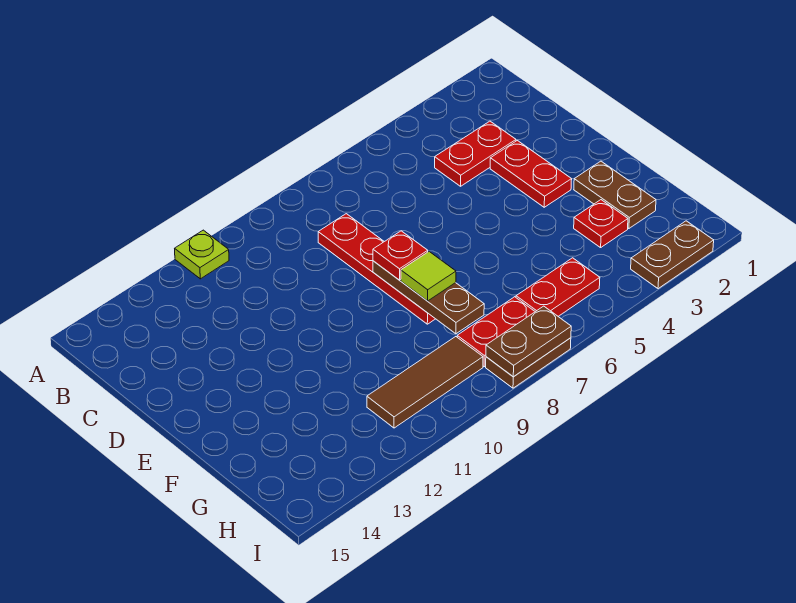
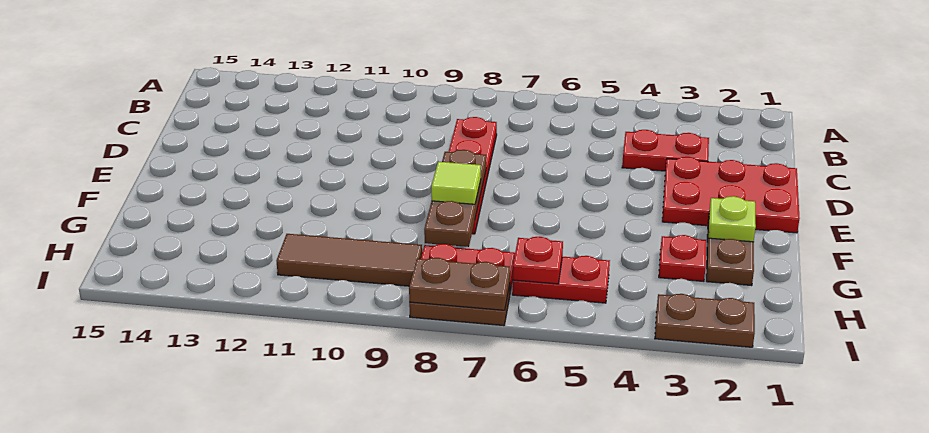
lime plate A11 level 1 -> lime plate F2 level 2
red plate D3:E3 level 1 -> red plate D1:E3 level 1
red plate E8 level 3 -> red plate H6 level 2

